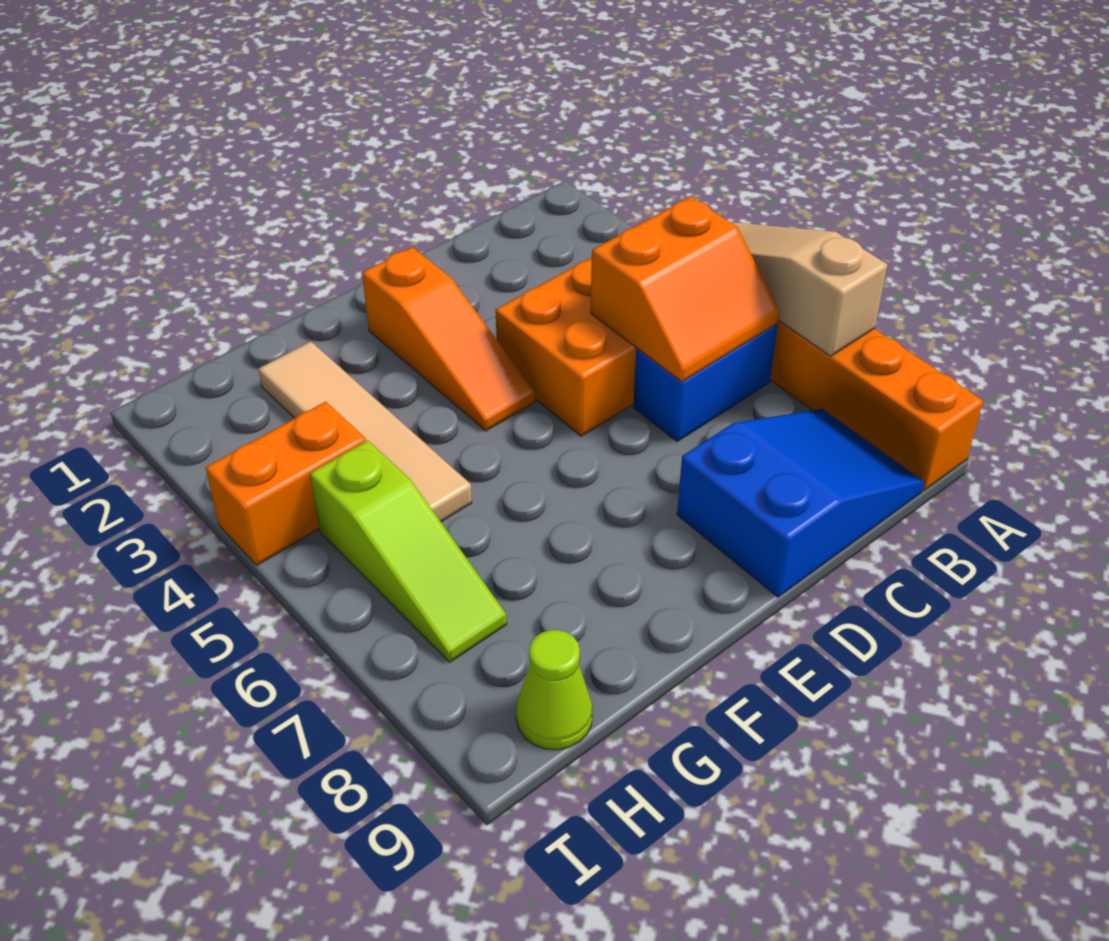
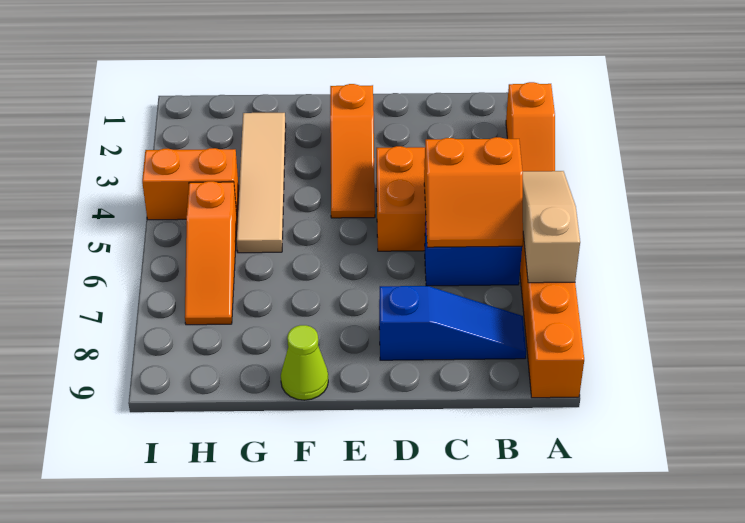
none -> orange slope A2:A3 level 1 top 2
blue slope B8:D9 level 1 top D -> blue slope B8:D8 level 1 top D
lime slope H5:H7 level 1 top 5 -> orange slope H5:H7 level 1 top 5
lime cone H9 level 1 -> lime cone F9 level 1

